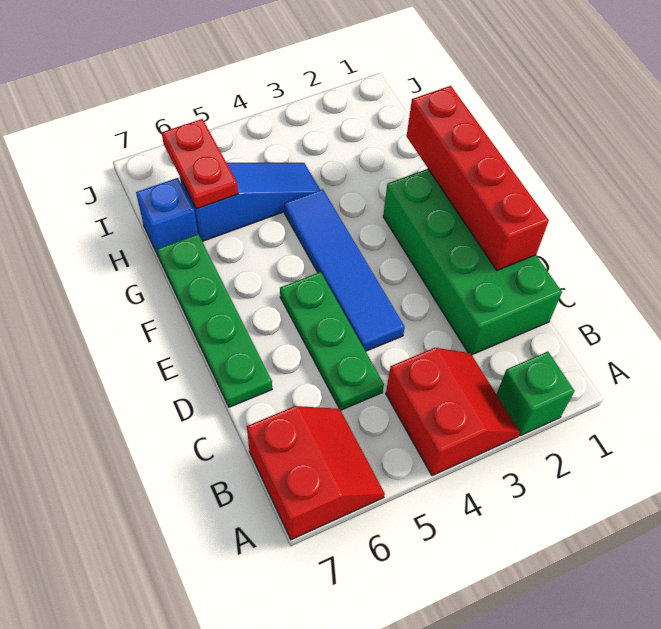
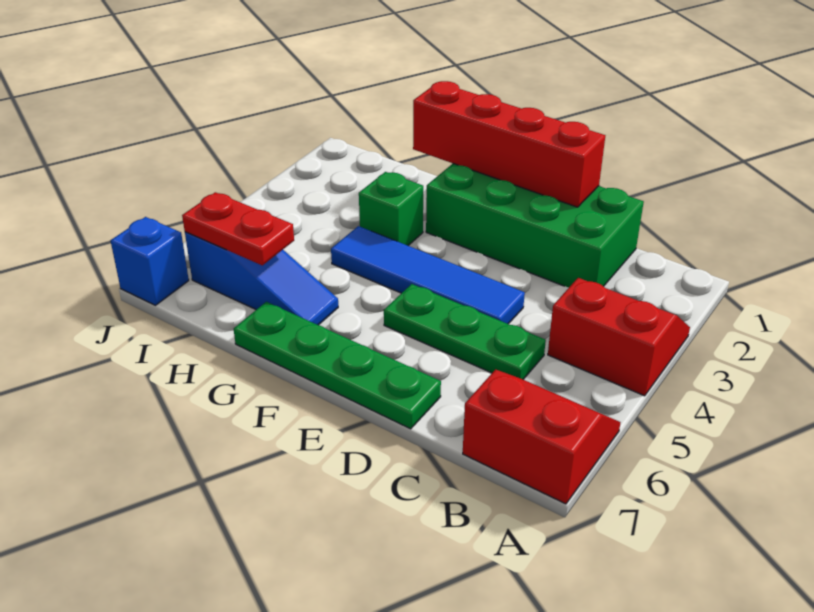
green brick A2 level 1 -> green brick G3 level 1
blue slope H4:H6 level 1 top 6 -> blue slope G6:I6 level 1 top I
blue brick H7 level 1 -> blue brick J7 level 1

